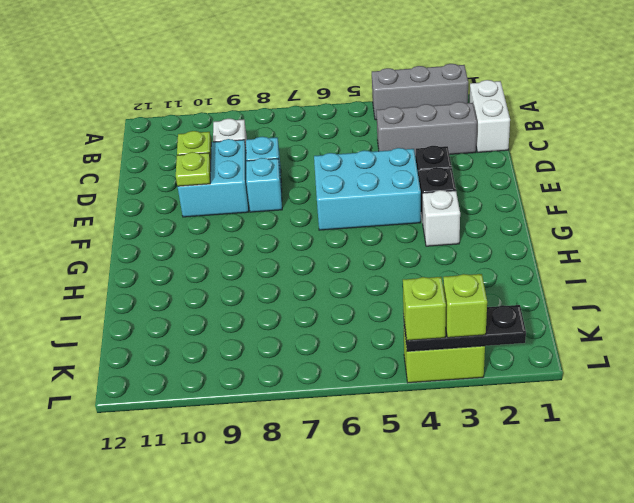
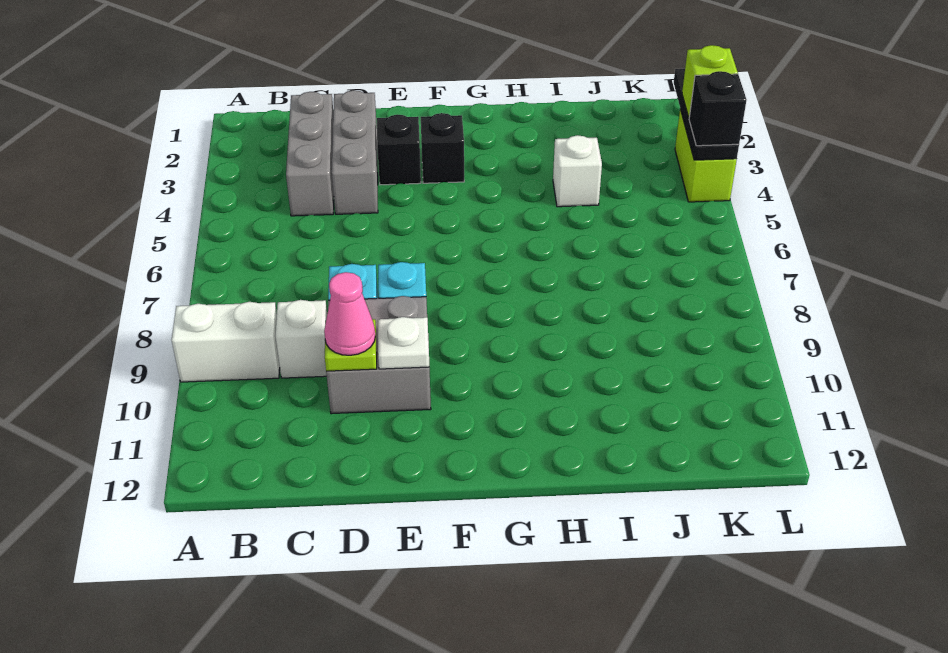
grey brick A2:A4 level 1 -> grey brick D2:D4 level 1
white brick B1:C1 level 1 -> white brick A9:B9 level 1
cyan brick D9:E10 level 1 -> grey brick D9:E10 level 1
none -> pink cone D10 level 3
cyan brick E4:F6 level 1 -> none
lime plate E10 level 2 -> white plate E10 level 2
white brick G3 level 1 -> white brick I4 level 1
lime brick L4 level 3 -> black brick L4 level 3

